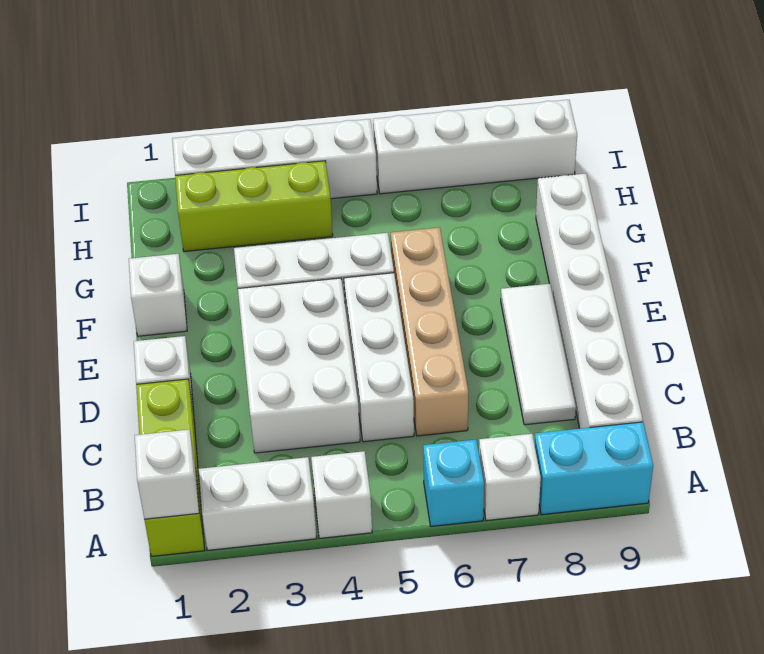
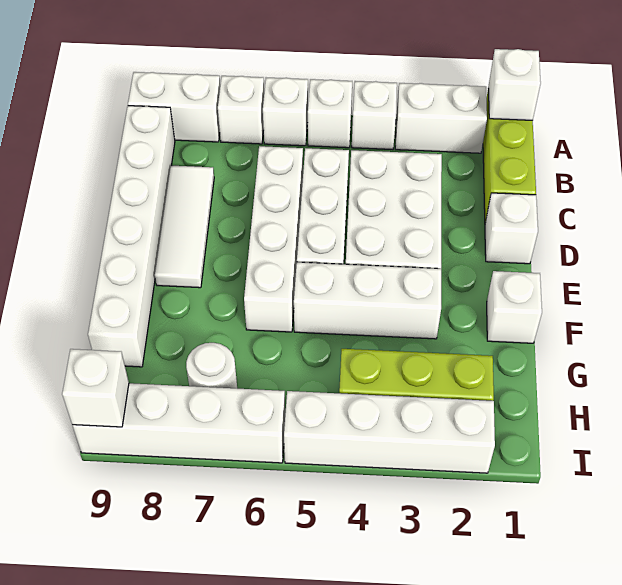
none -> white brick A5 level 1
cyan brick A6 level 1 -> white brick A6 level 1
cyan brick A8:A9 level 1 -> white brick A8:A9 level 1
tan brick C6:F6 level 1 -> white brick C6:F6 level 1
none -> white round brick H7 level 1
none -> white brick I9 level 2

